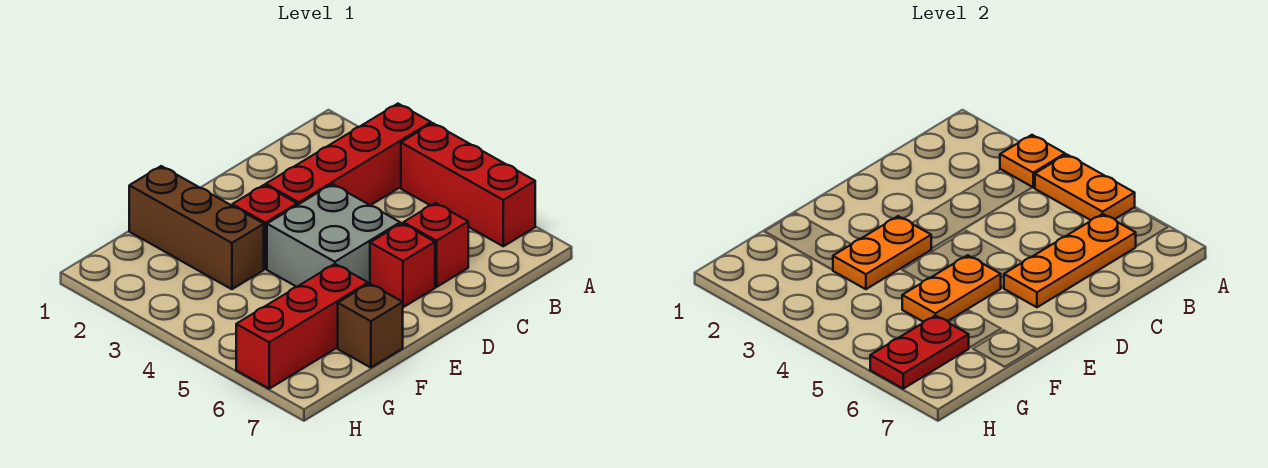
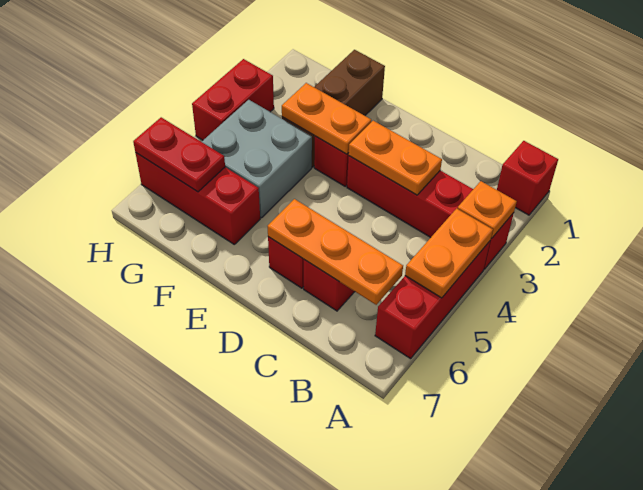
none -> red brick A1 level 1
grey brick D4:E5 level 1 -> grey brick F4:G5 level 1
orange plate E5:F5 level 2 -> orange plate C3:D3 level 2
brown brick F7 level 1 -> none
none -> red brick H3:H4 level 1

